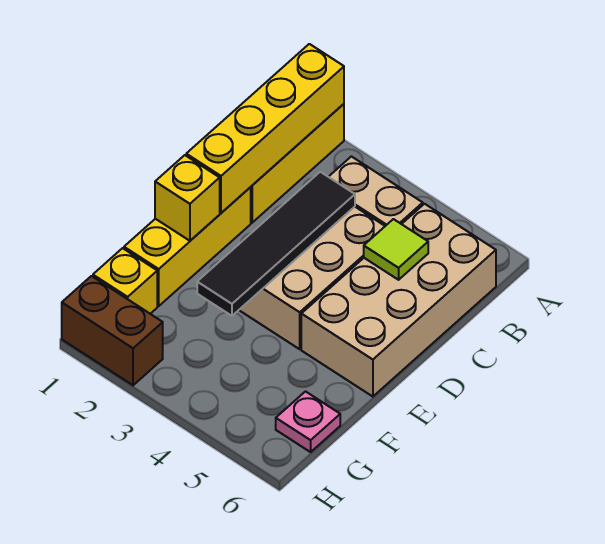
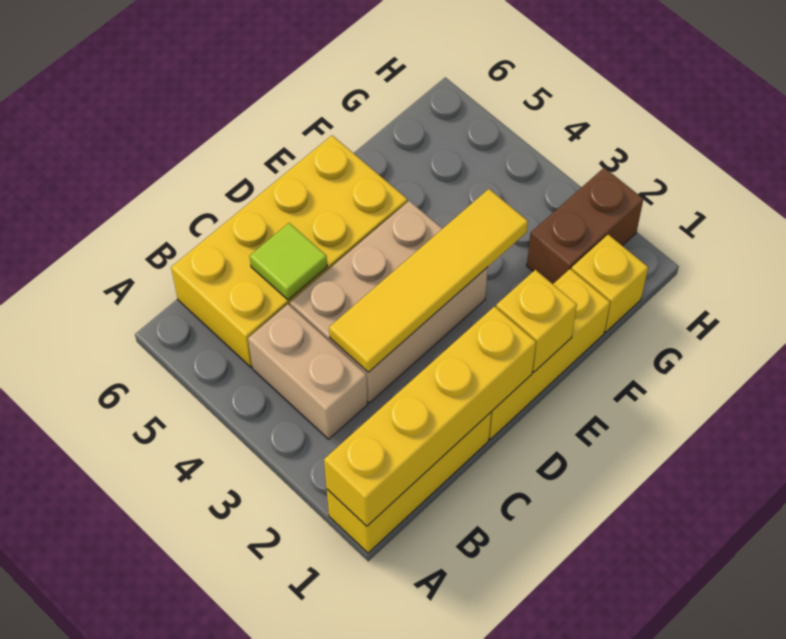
tan brick B5:E6 level 1 -> yellow brick B5:E6 level 1
black tile C3:F3 level 2 -> yellow tile C3:F3 level 2
pink plate G6 level 1 -> none
brown brick H1:H2 level 1 -> brown brick G2:H2 level 1

